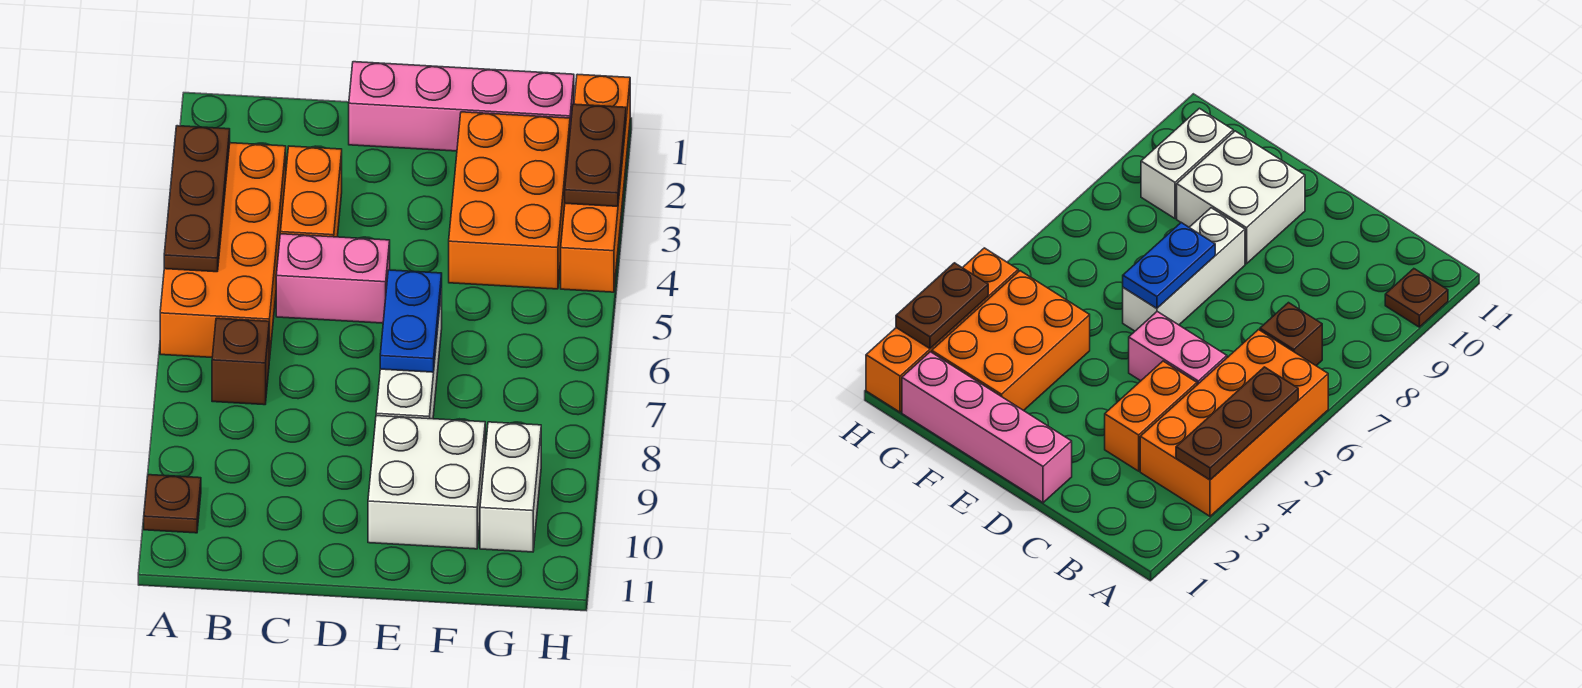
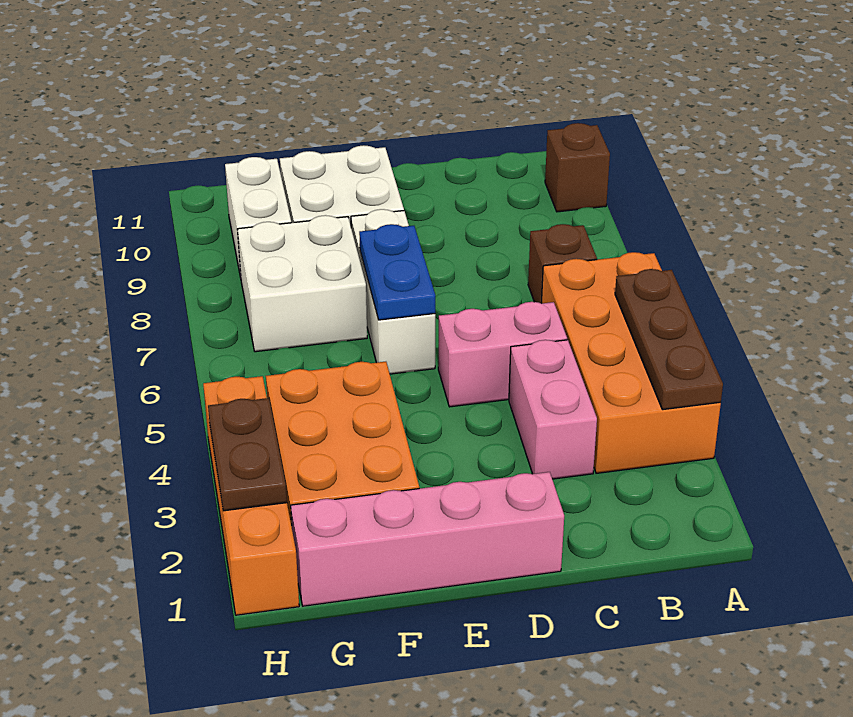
brown plate A10 level 1 -> brown brick A10 level 1
orange brick C3:C4 level 1 -> pink brick C3:C4 level 1
none -> white brick F7:G8 level 1

